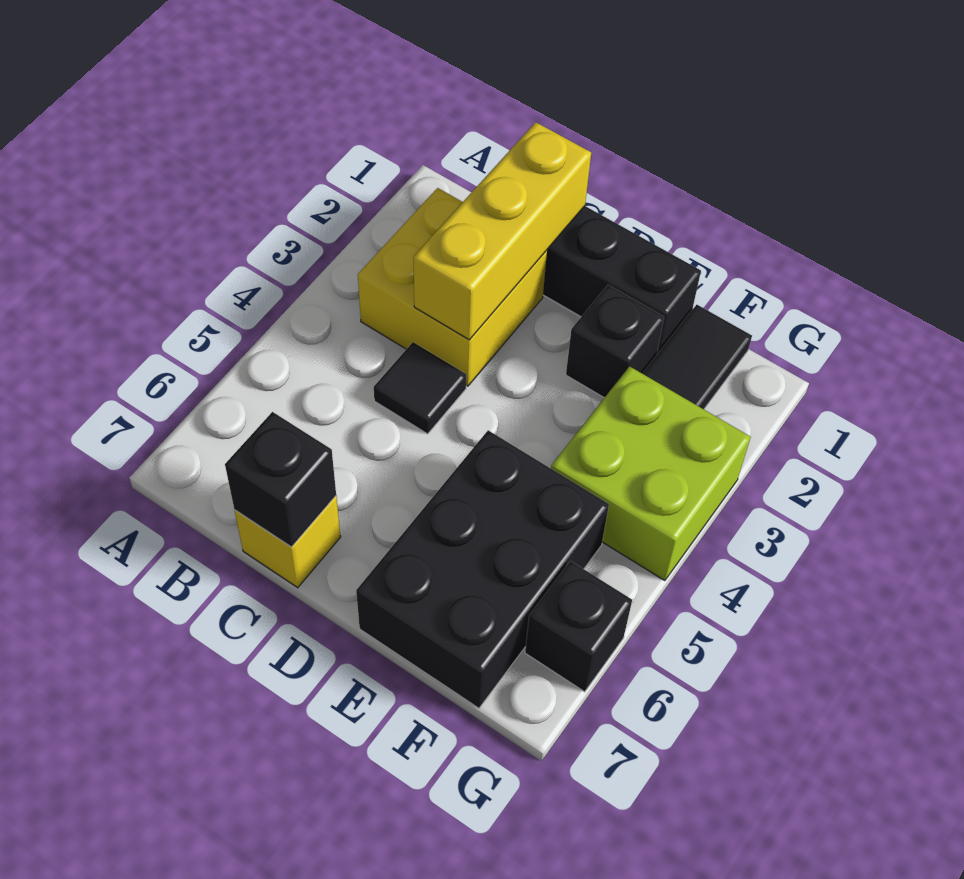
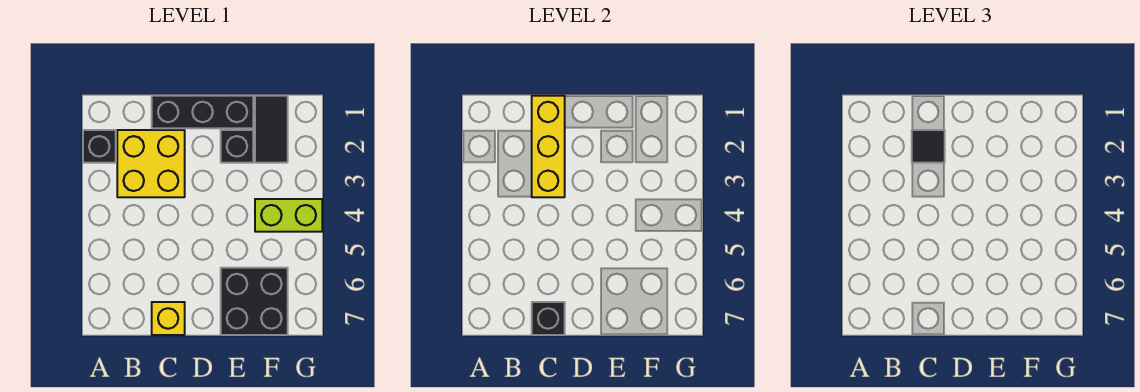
black tile C4 level 1 -> black tile C2 level 3
black brick E5:F7 level 1 -> black brick E6:F7 level 1
lime brick F3:G4 level 1 -> lime brick F4:G4 level 1
black brick G6 level 1 -> black brick A2 level 1

